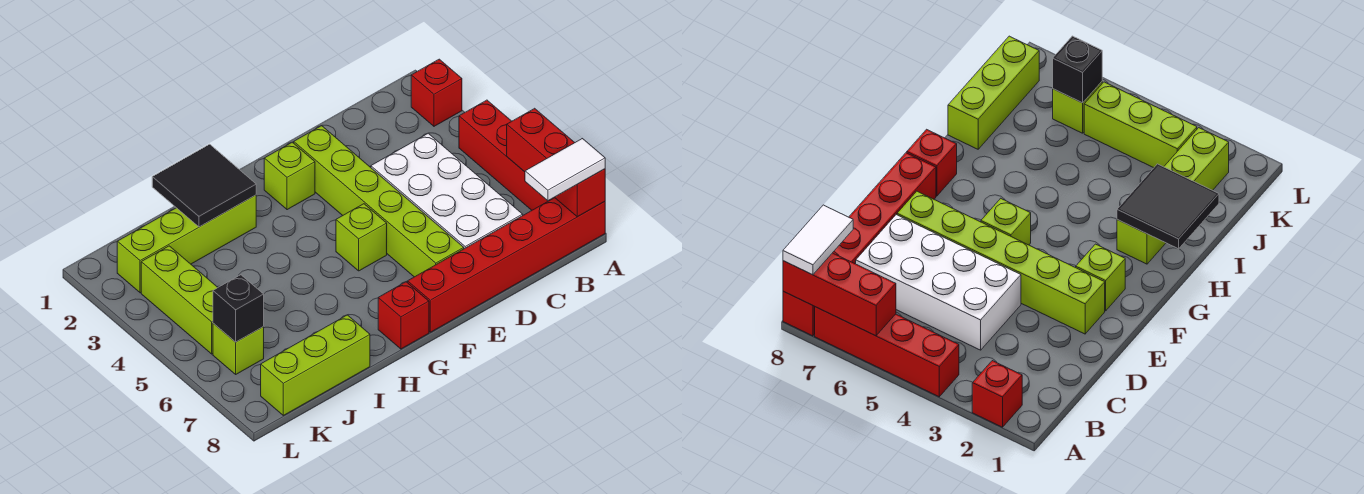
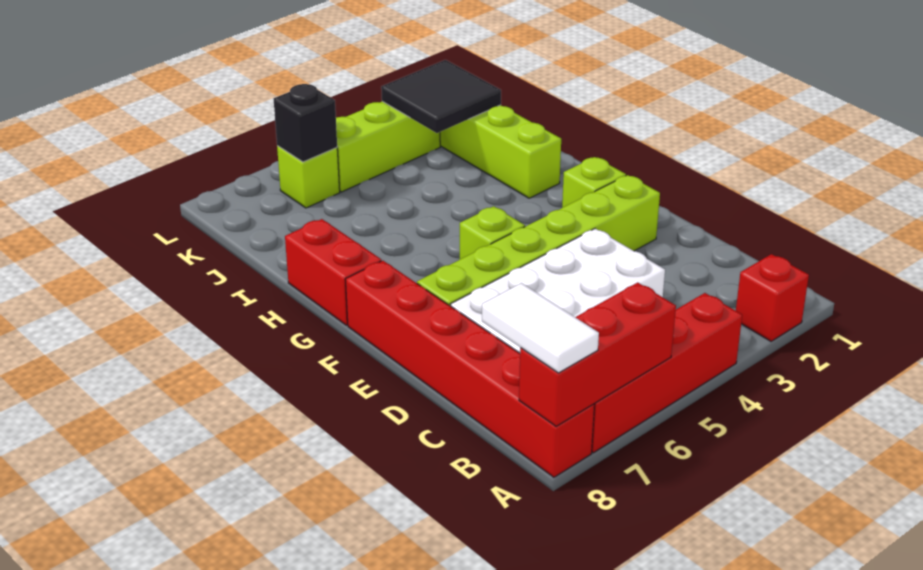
red brick G8 level 1 -> red brick G8:H8 level 1
black tile H1:I2 level 2 -> black tile J2:K3 level 2
lime brick I8:K8 level 1 -> none

